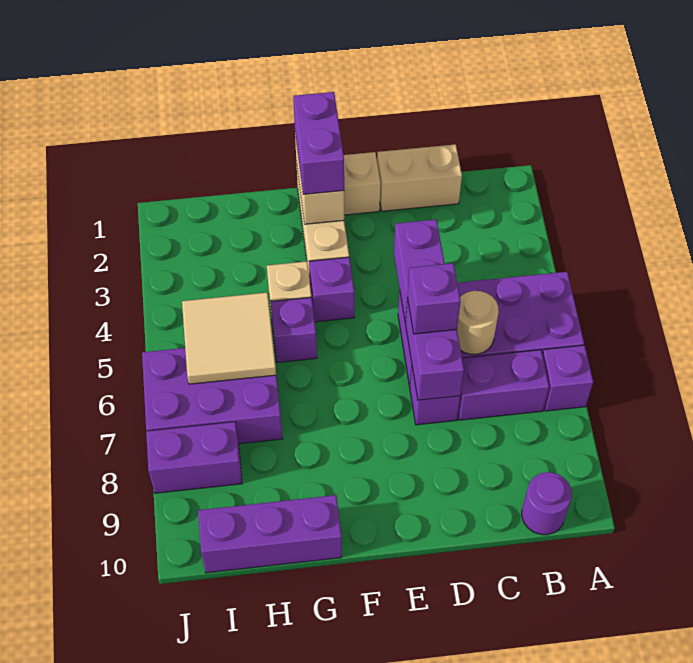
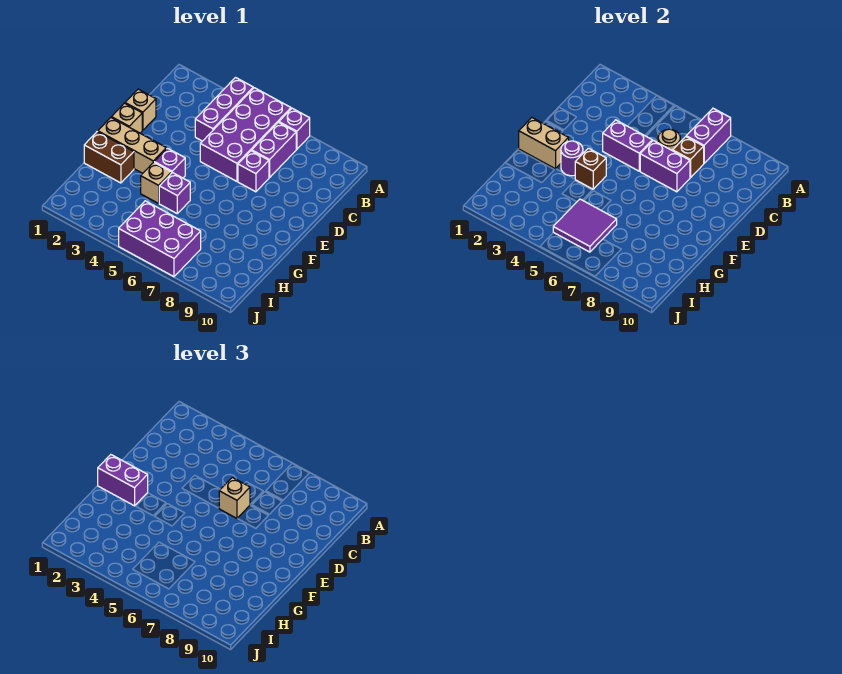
purple round brick B10 level 1 -> purple round brick F3 level 2
tan brick C1:D1 level 1 -> tan brick D1 level 1
none -> brown brick C7 level 2
purple brick D6 level 3 -> tan brick D6 level 3
none -> brown brick F4 level 2
none -> brown brick G1:G2 level 1
purple brick G10:I10 level 1 -> purple brick A4:C4 level 1
tan tile H5:I6 level 2 -> purple tile H5:I6 level 2
purple brick H6:J7 level 1 -> purple brick I5:J7 level 1
purple brick I8:J8 level 1 -> purple brick A7:B7 level 2

